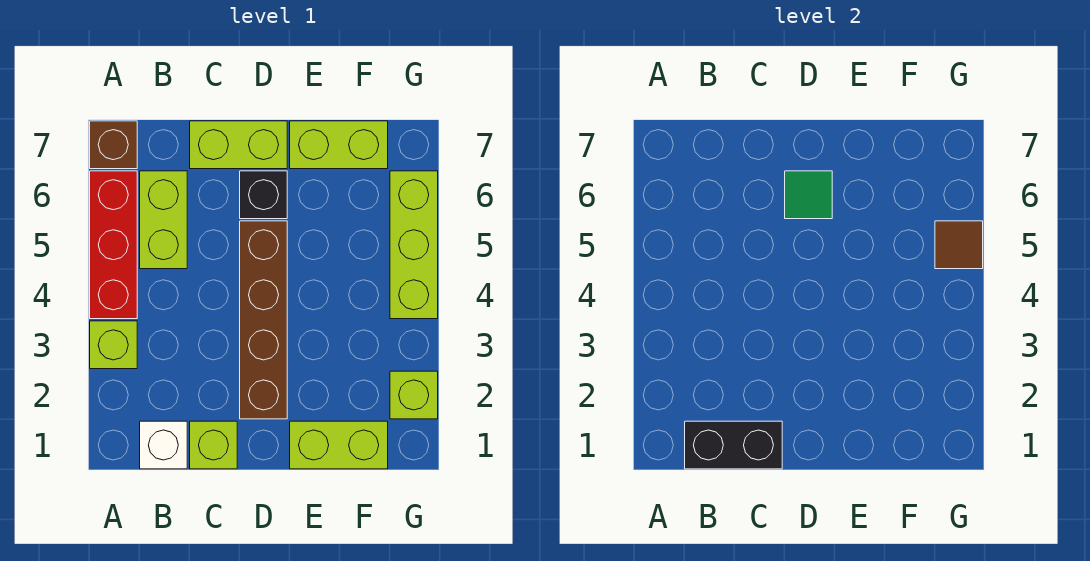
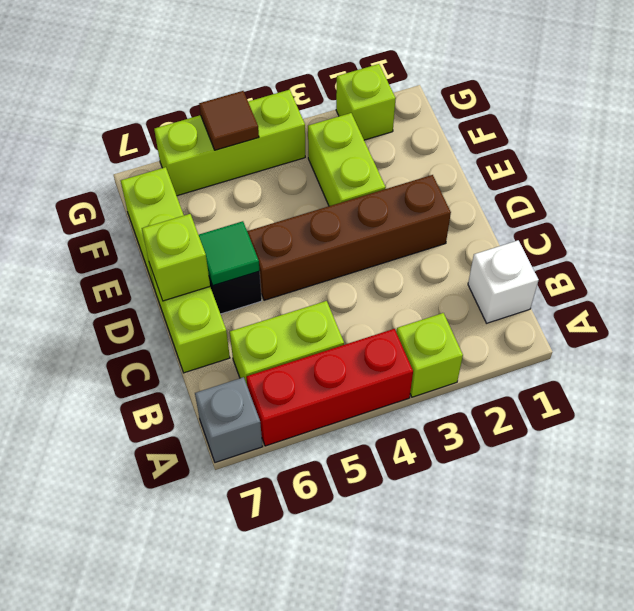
brown brick A7 level 1 -> grey brick A7 level 1
black brick B1:C1 level 2 -> none
lime brick C1 level 1 -> lime brick D7 level 2
lime brick E1:F1 level 1 -> lime brick E3:F3 level 1

